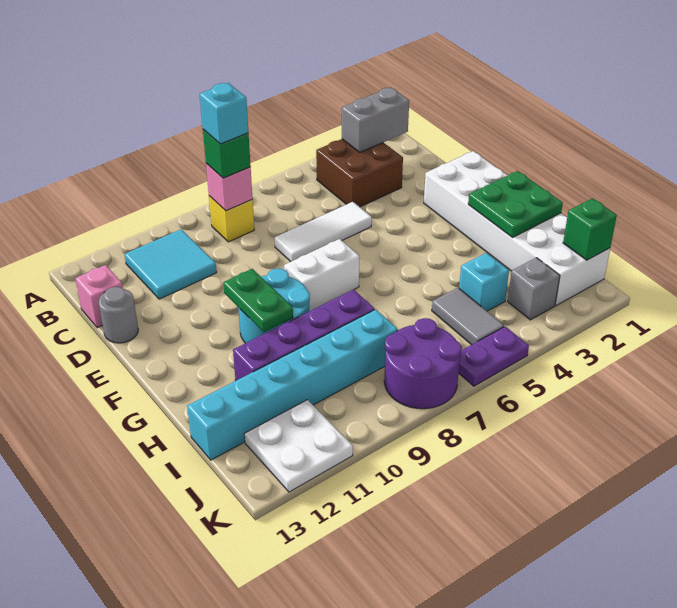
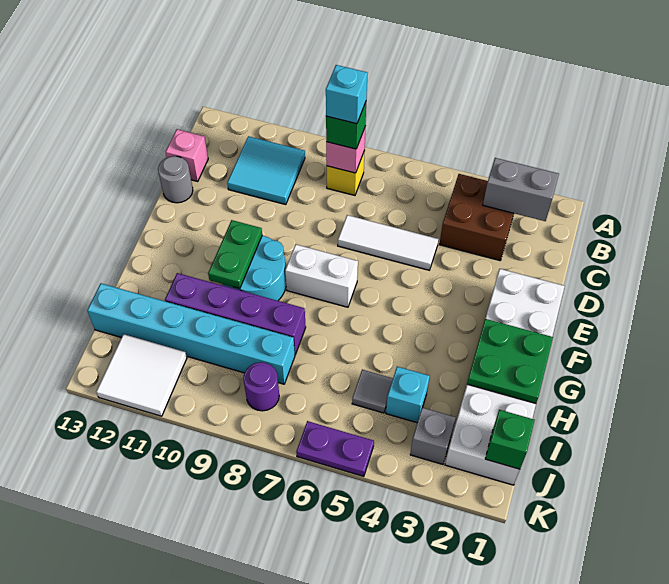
grey tile I5:J5 level 1 -> grey tile I5 level 1
purple round brick J7:K8 level 1 -> purple round brick J8 level 1
white plate J11:K12 level 1 -> white tile J11:K12 level 1

